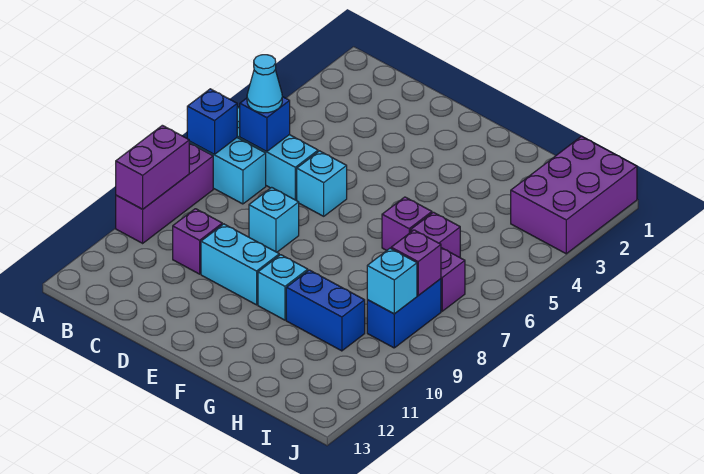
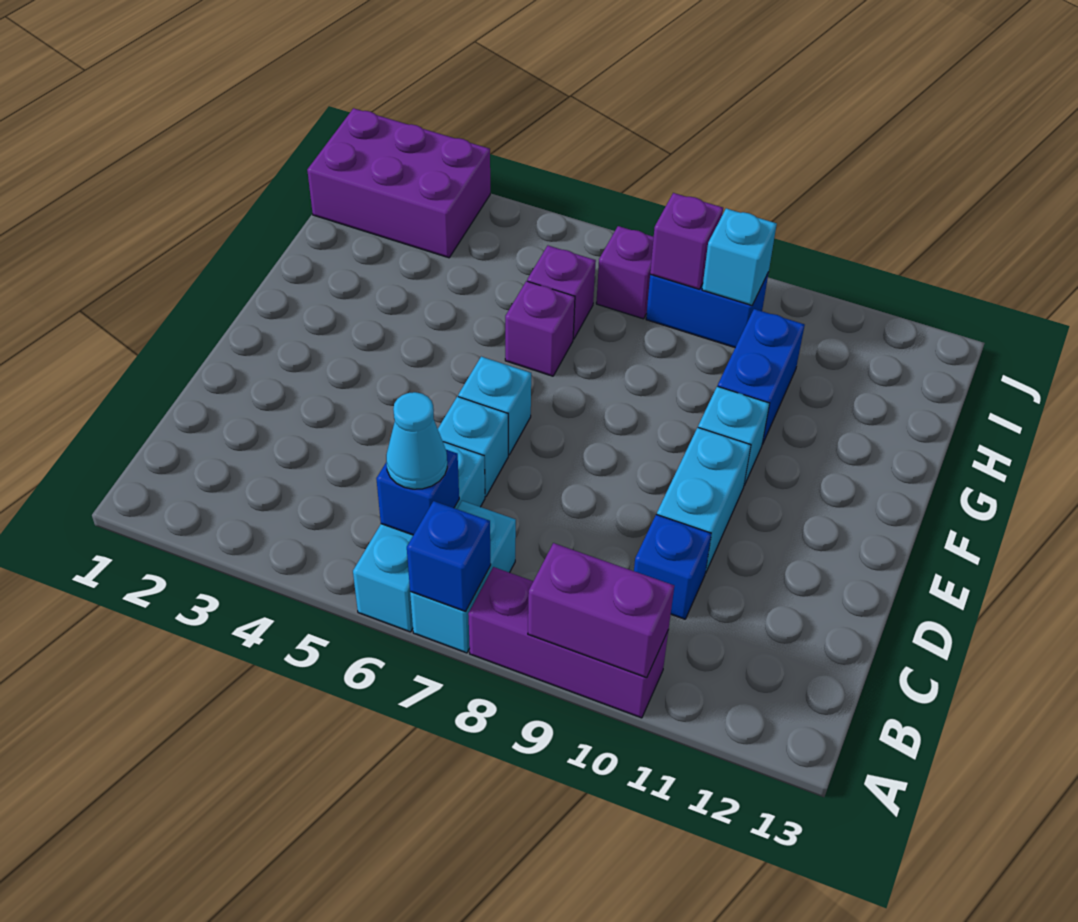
purple brick C10 level 1 -> blue brick C10 level 1
cyan brick D8 level 1 -> cyan brick E6 level 1

